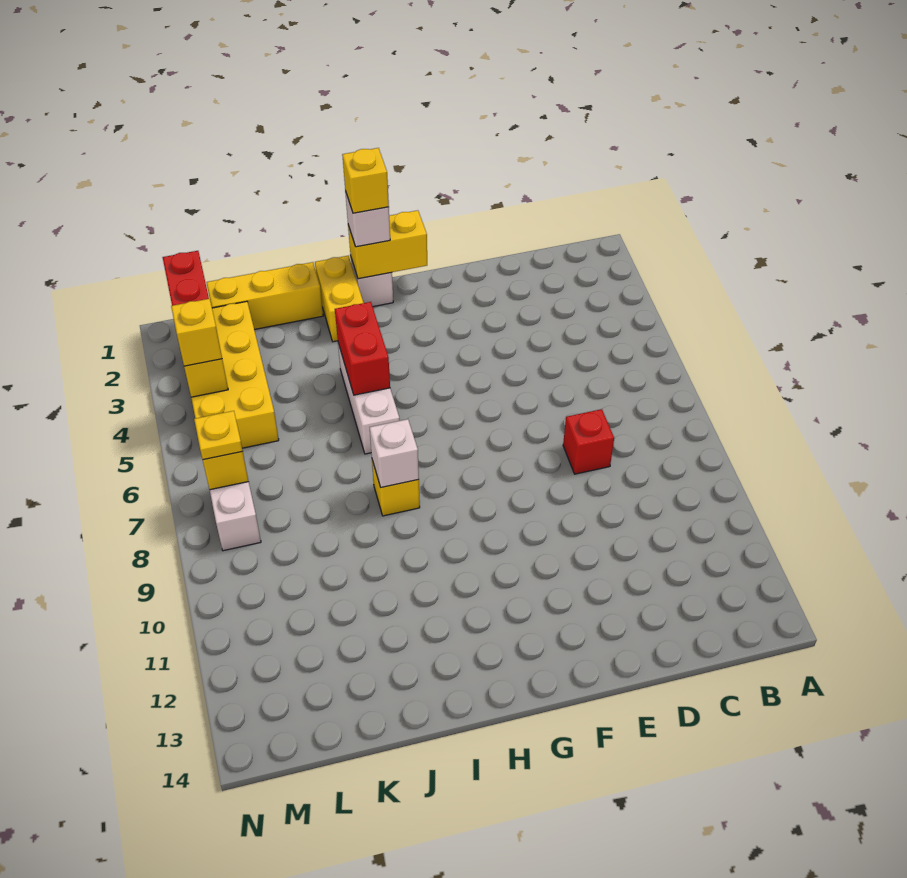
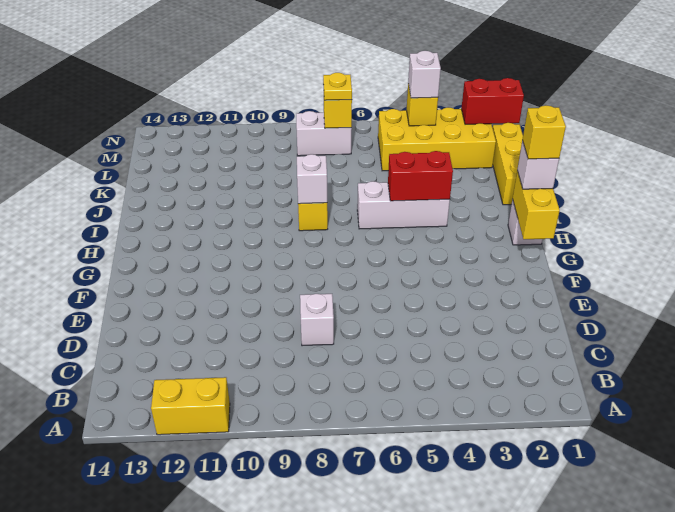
red brick D8 level 1 -> white brick D8 level 1
yellow brick I1:I2 level 1 -> yellow brick A11:A12 level 1
yellow brick M4 level 3 -> white brick M4 level 3

